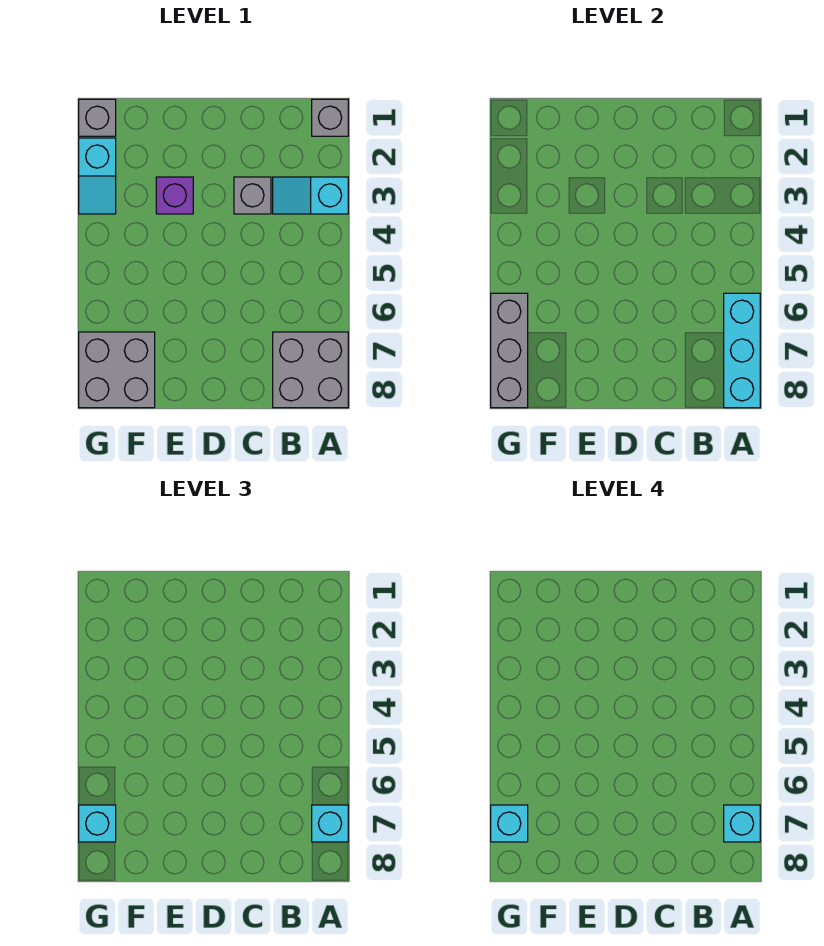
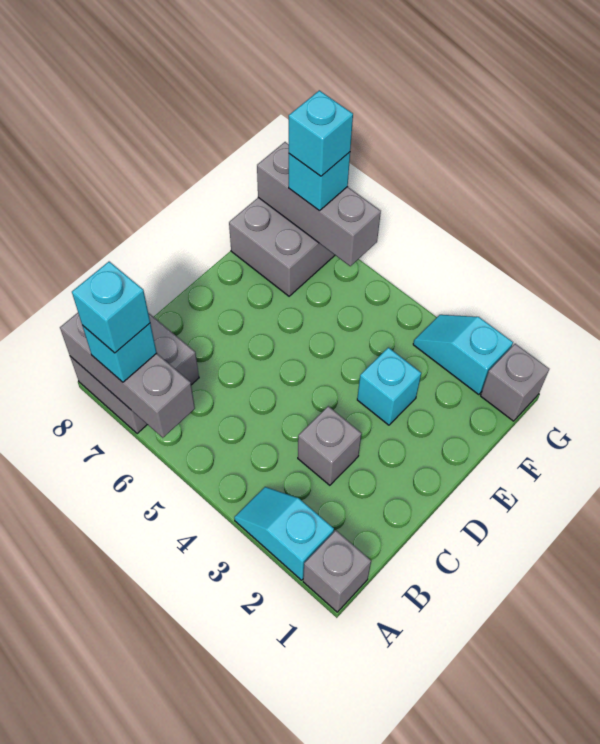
cyan slope A3:B3 level 1 top A -> cyan slope A2:A3 level 1 top 2
cyan brick A6:A8 level 2 -> grey brick A6:A8 level 2
purple brick E3 level 1 -> cyan brick E3 level 1

